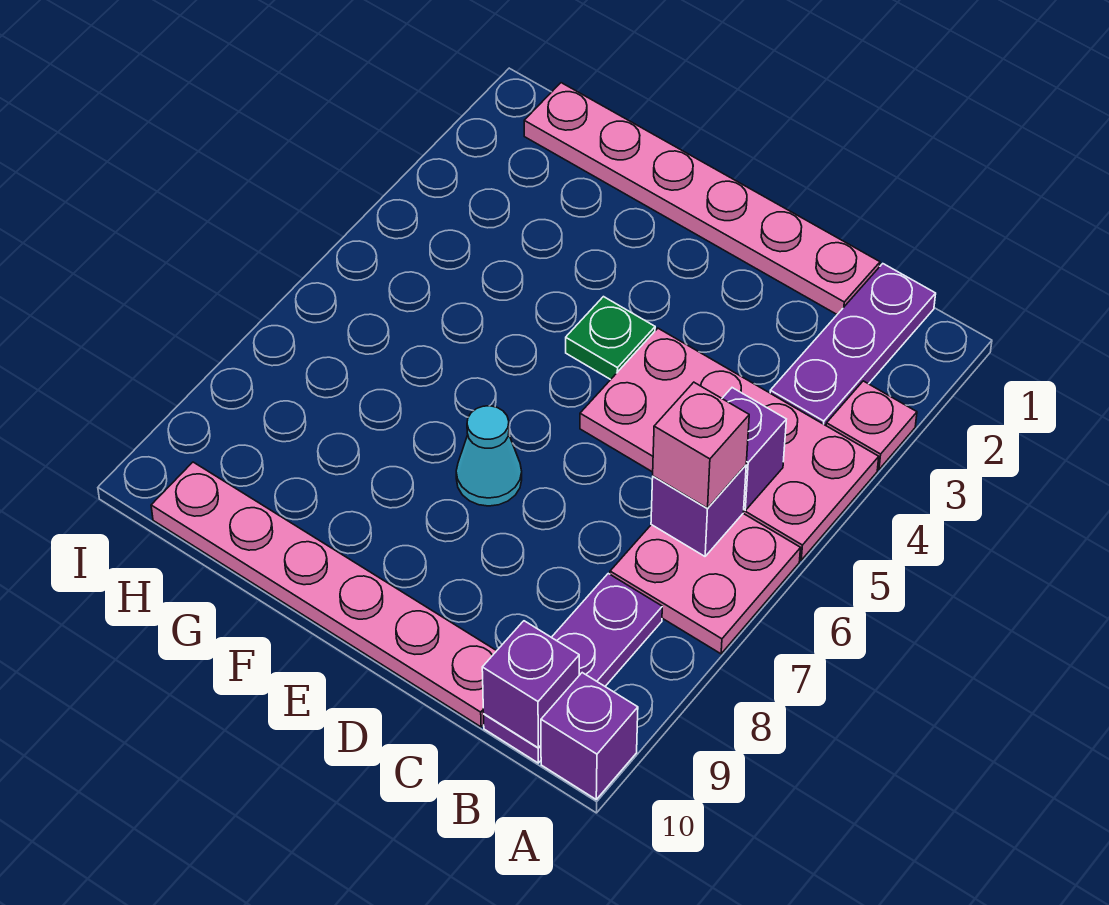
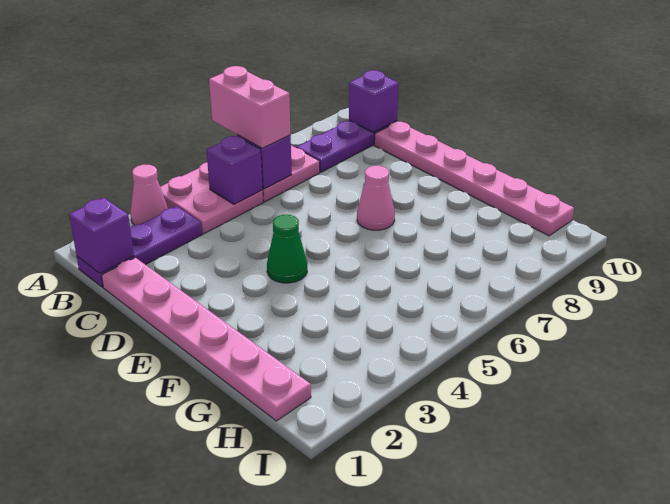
pink plate A3 level 1 -> pink cone A3 level 1
pink plate A4:D5 level 1 -> pink plate A4:B5 level 1
purple brick A10 level 1 -> purple brick B1 level 2
pink brick B6 level 3 -> pink brick A6:B6 level 3
green plate E4 level 1 -> green cone E4 level 1
cyan cone E7 level 1 -> pink cone E7 level 1

